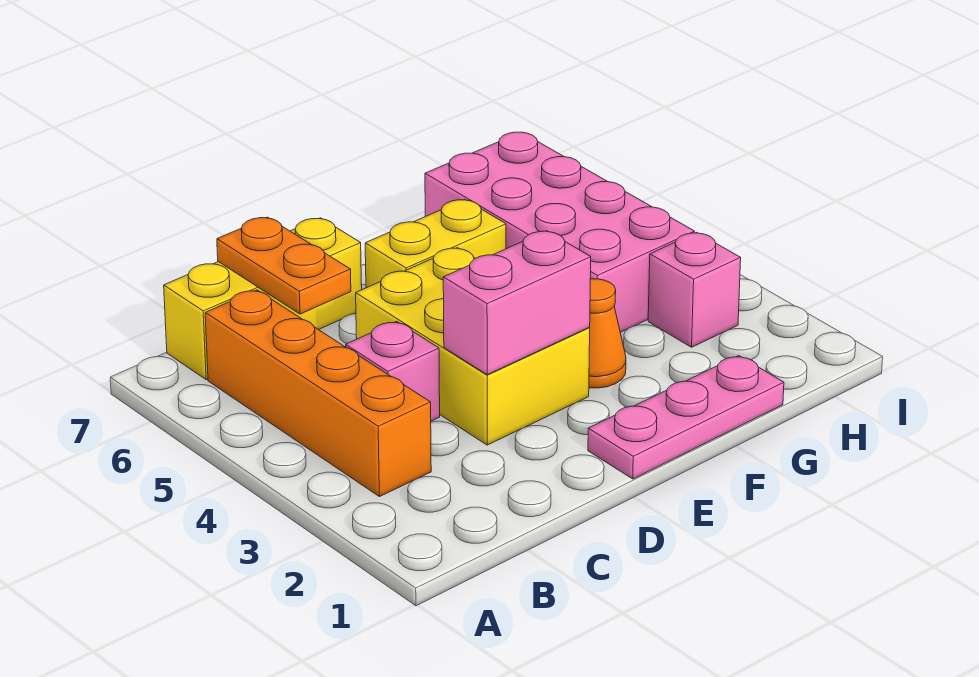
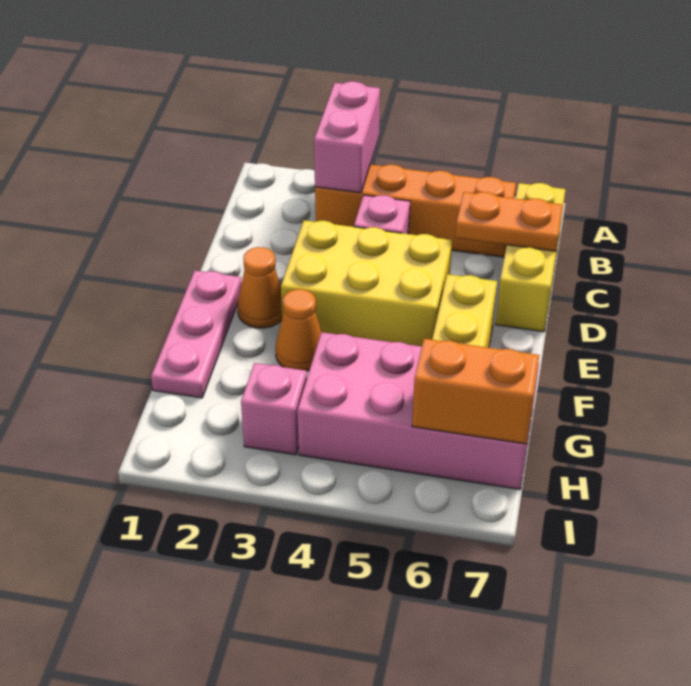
pink brick D3:E3 level 2 -> pink brick A3:B3 level 2
none -> orange cone E2 level 1
none -> orange brick H6:H7 level 2

